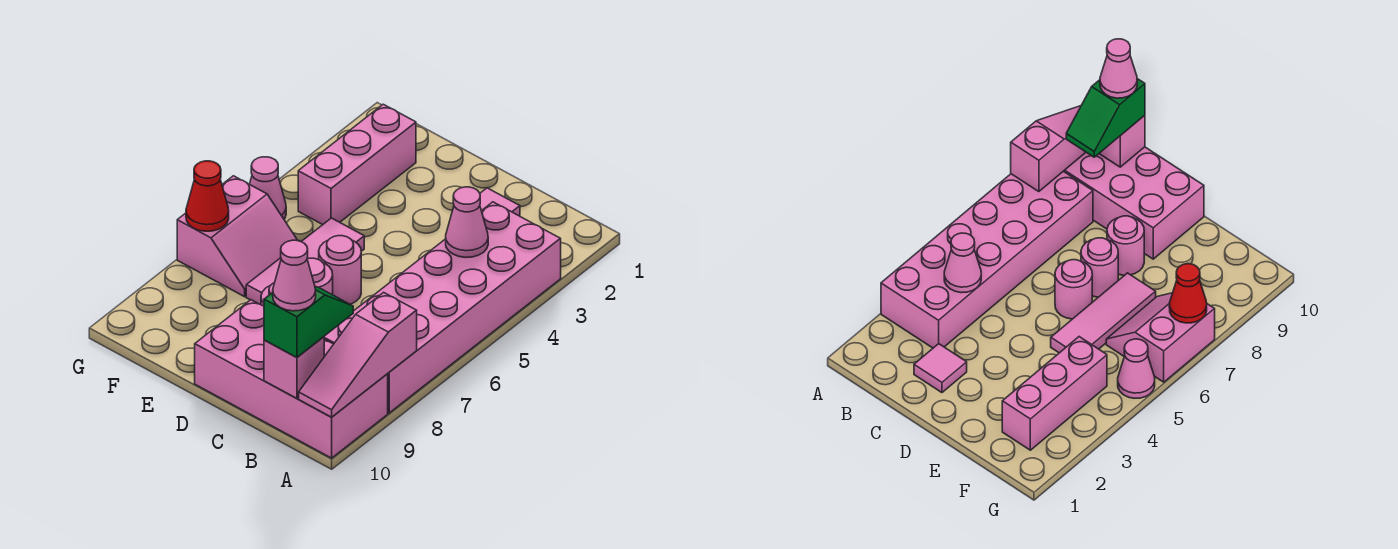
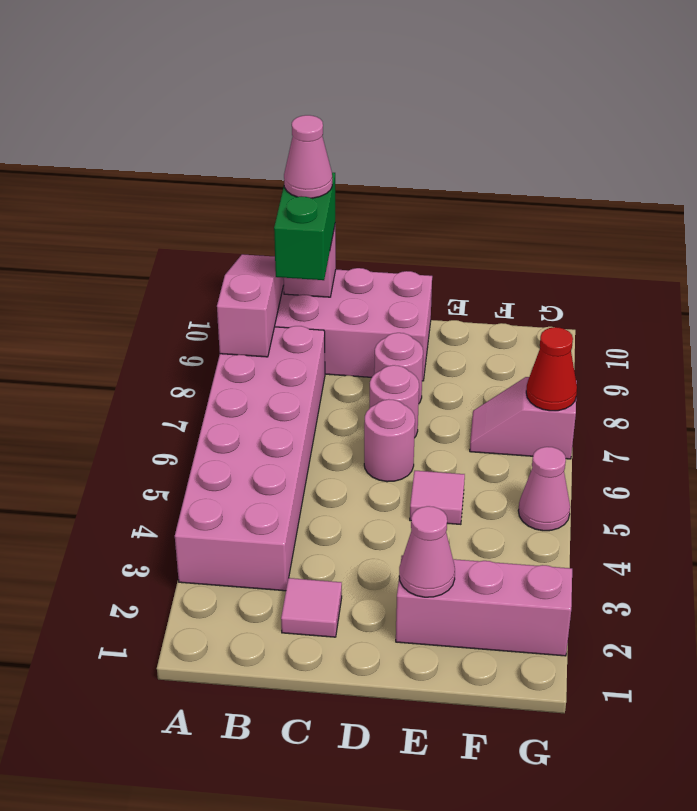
pink cone B4 level 2 -> pink cone E2 level 2
green slope B9:B10 level 3 top 10 -> green brick B9:B10 level 3
pink tile E5:E7 level 1 -> pink tile E5 level 1
pink brick F2:F4 level 1 -> pink brick E2:G2 level 1
pink slope F6:G7 level 1 top G -> pink slope F7:G7 level 1 top G

